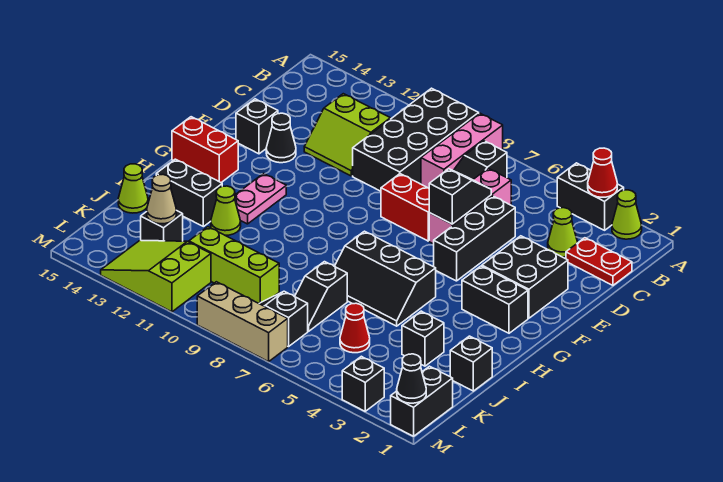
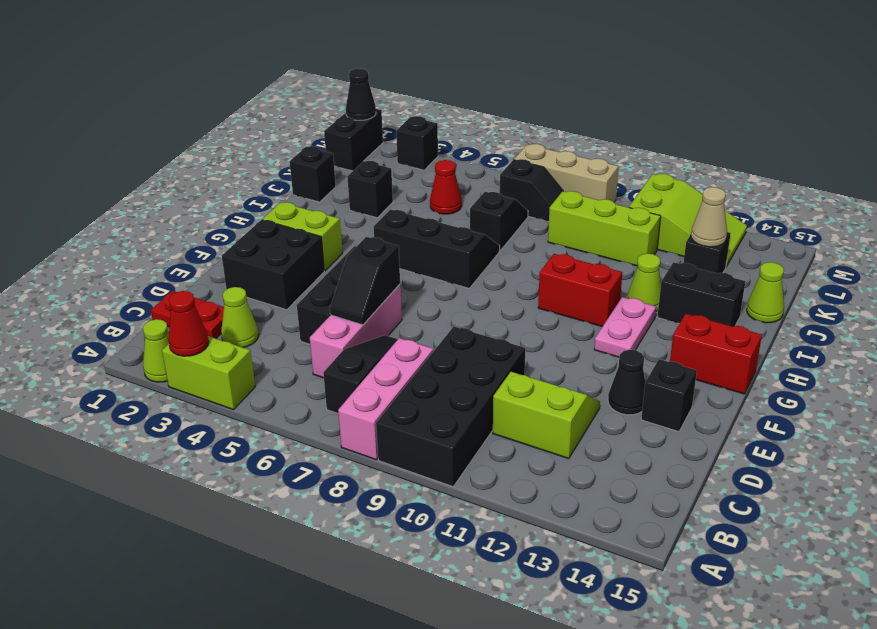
black brick A3:A4 level 1 -> lime brick A3:A4 level 1
red brick E7:E8 level 1 -> red brick H10:H11 level 1
black brick G2:G3 level 1 -> lime brick G2:G3 level 1

